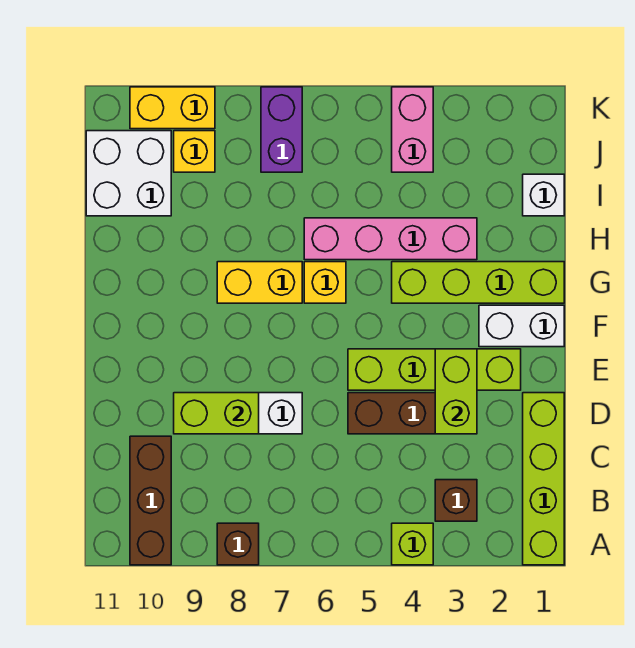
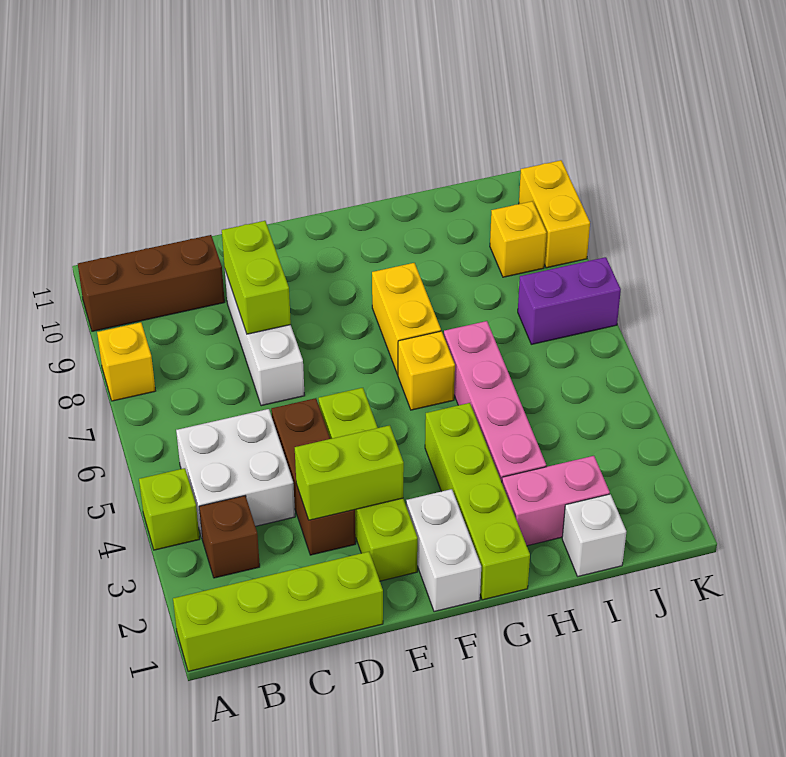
brown brick A8 level 1 -> yellow brick A8 level 1
white brick I10:J11 level 1 -> white brick B4:C5 level 1
pink brick J4:K4 level 1 -> pink brick H2:I2 level 1

